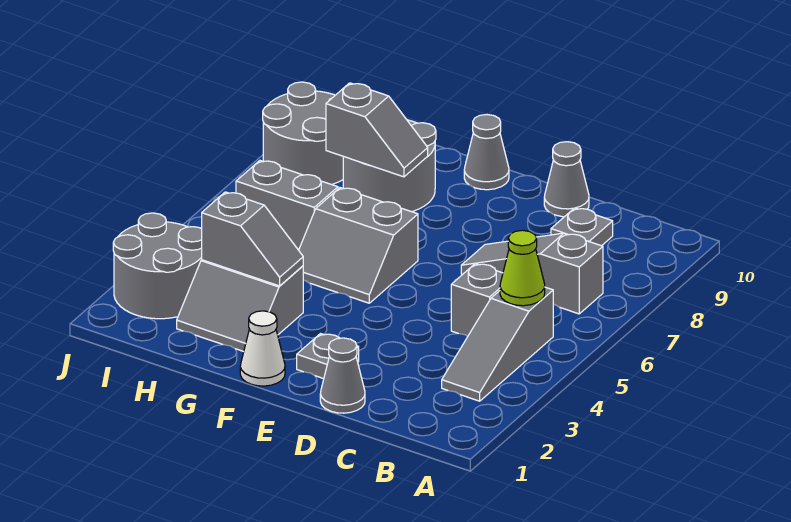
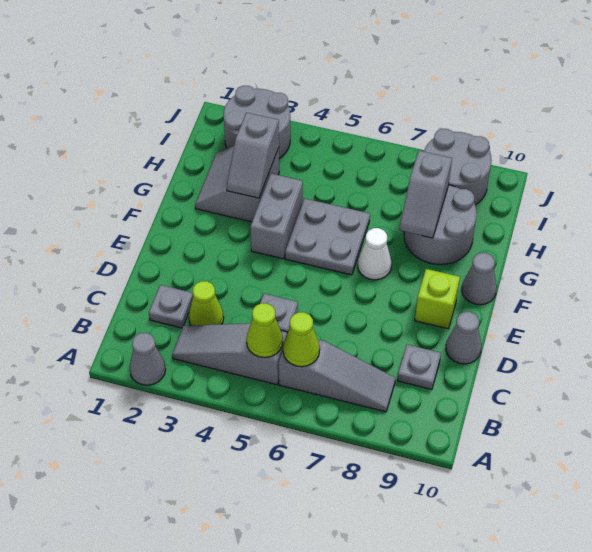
none -> lime cone B6 level 2
grey slope B7:D7 level 1 top B -> grey slope B6:B8 level 1 top 6
none -> lime cone C3 level 1
grey cone D1 level 1 -> grey cone A2 level 1
grey plate E2 level 1 -> grey plate C2 level 1
none -> lime brick E9 level 1
white cone F1 level 1 -> white cone F7 level 1
grey slope F5:G6 level 1 top 6 -> grey plate F5:G6 level 1
grey brick H6:I6 level 1 -> grey brick F4:G4 level 1

